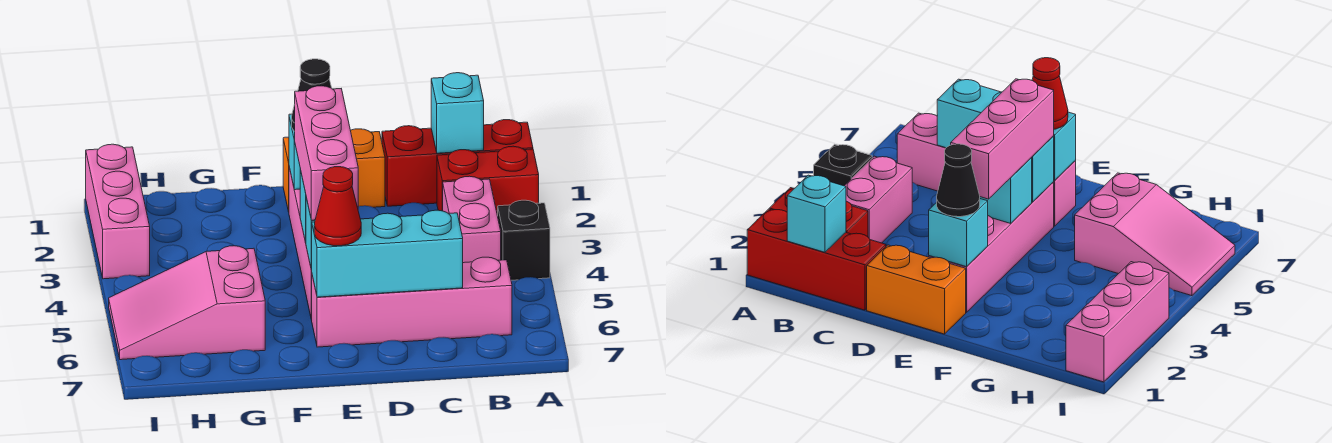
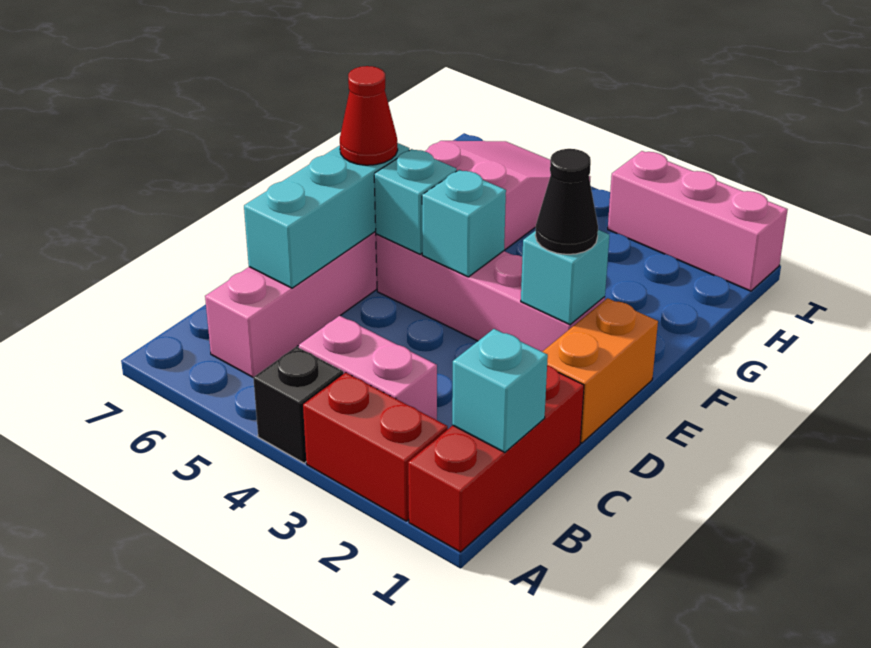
red brick A2:B2 level 1 -> red brick A2:A3 level 1
pink brick E3:E5 level 3 -> none

